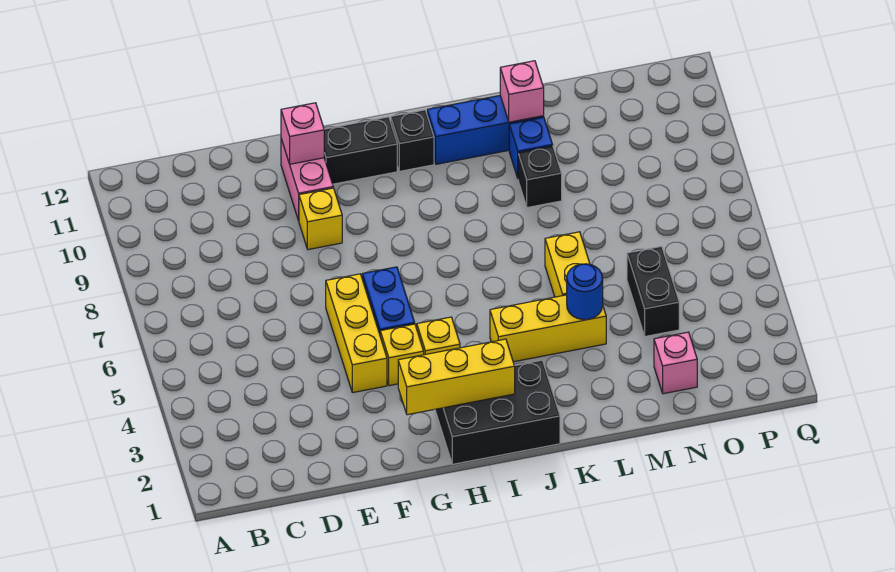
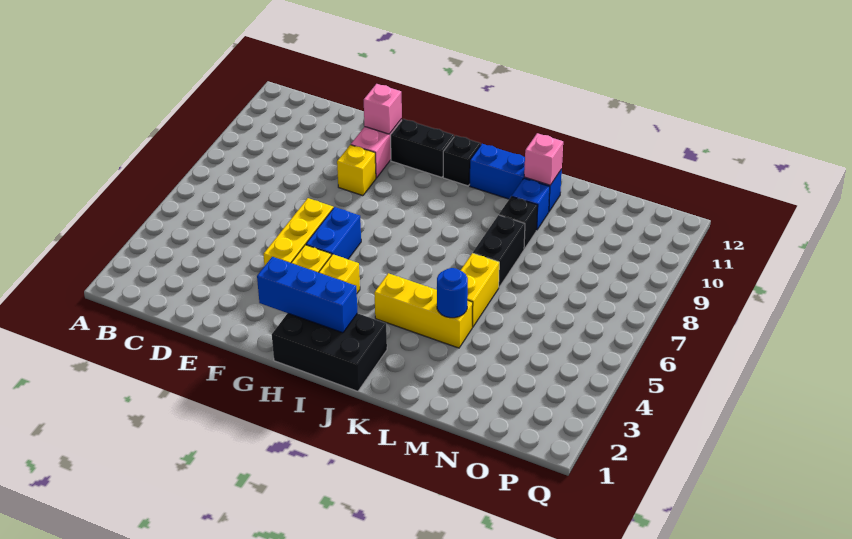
yellow brick G2:I2 level 2 -> blue brick G2:I2 level 2
pink brick N2 level 1 -> none
black brick N4:N5 level 1 -> black brick L7:L8 level 1

